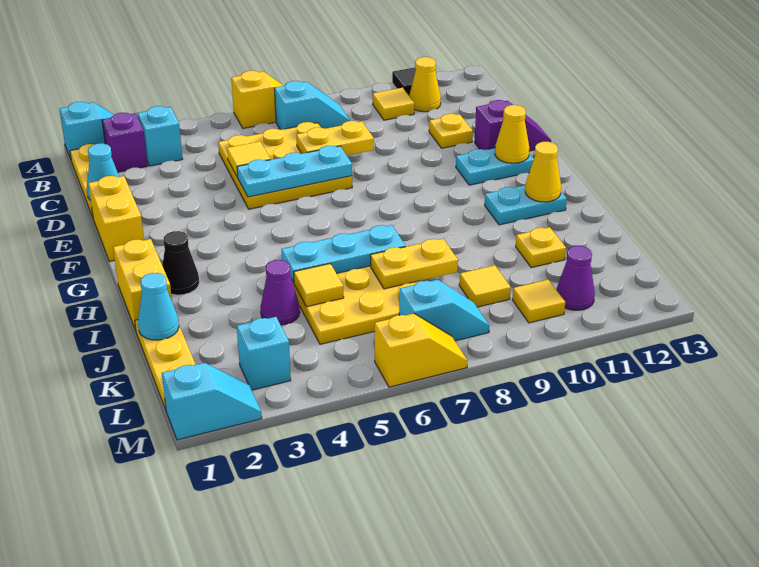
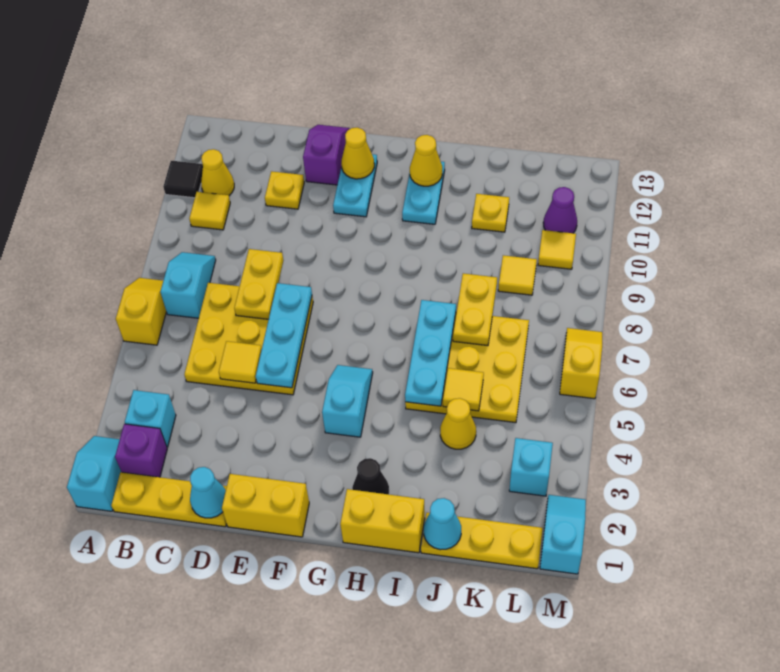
purple cone J4 level 1 -> yellow cone J4 level 1
cyan slope L7:L8 level 1 top 7 -> cyan slope G4:G5 level 1 top 4

